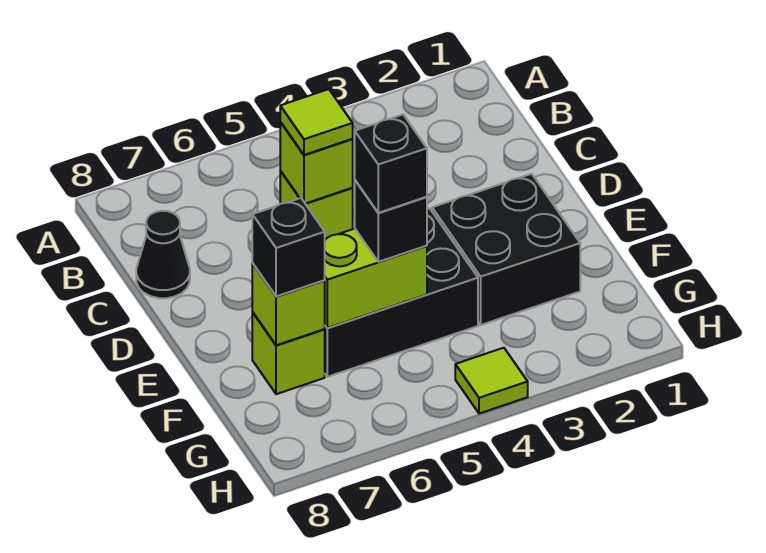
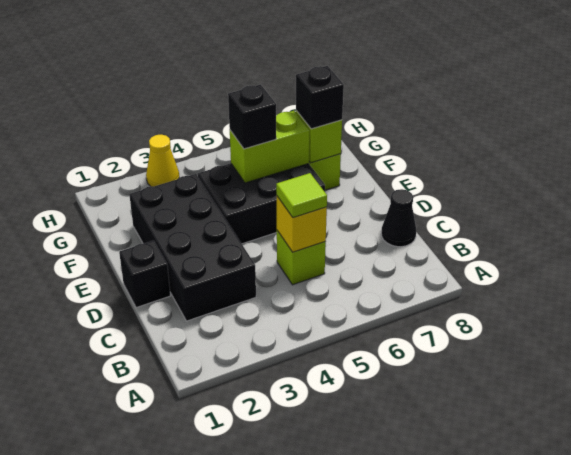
lime brick C5 level 2 -> yellow brick C5 level 2
black brick E2:F3 level 1 -> black brick C2:F3 level 1
black brick F5 level 4 -> black brick D1 level 1
none -> yellow cone H3 level 1
lime tile H4 level 1 -> none

